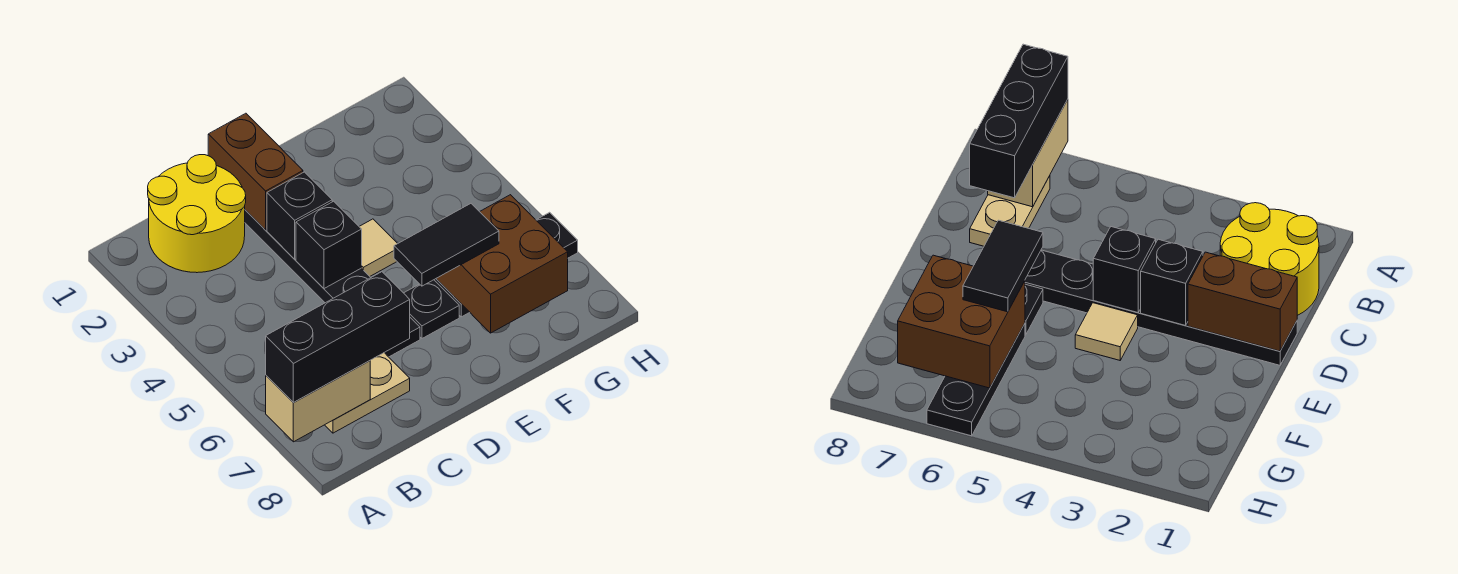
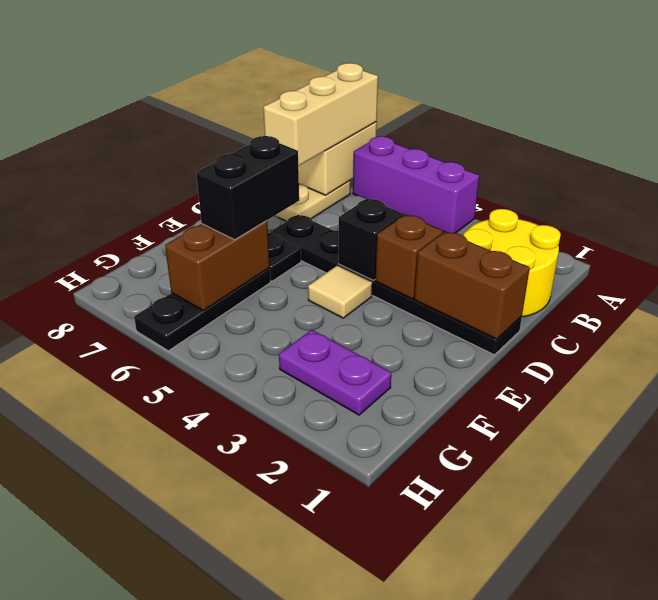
none -> purple brick A4:A6 level 1
black brick A7:C7 level 3 -> tan brick A7:C7 level 3
black brick D3 level 2 -> brown brick D3 level 2
black tile E6:F6 level 3 -> black brick E6:F6 level 3
brown brick F6:G7 level 2 -> brown brick F6:G6 level 2
none -> purple plate G2:G3 level 1

